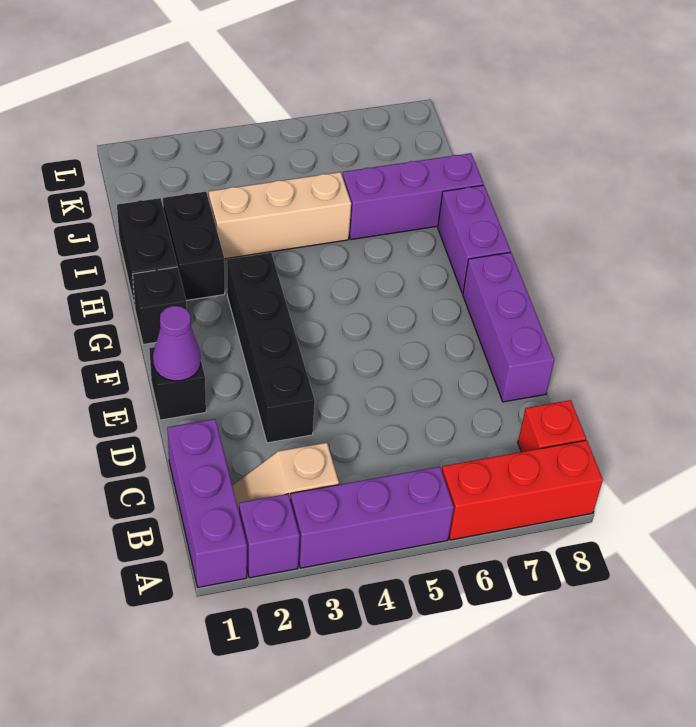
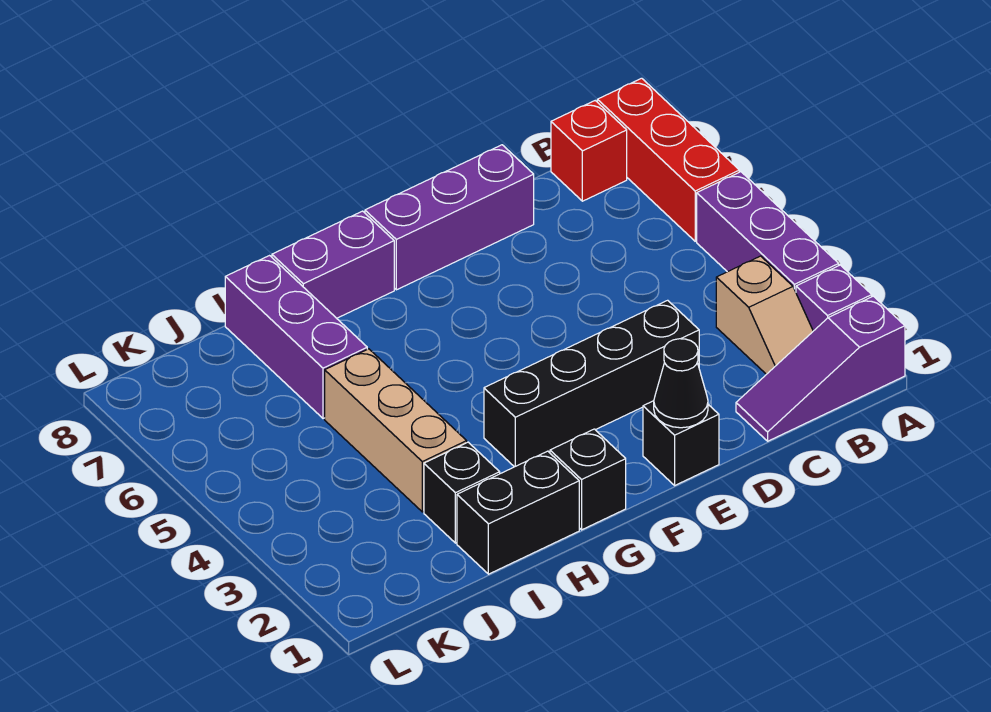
purple brick A1:C1 level 1 -> purple slope A1:C1 level 1 top A
purple cone E1 level 2 -> black cone E1 level 2
black brick H2:I2 level 1 -> black brick I2 level 1

